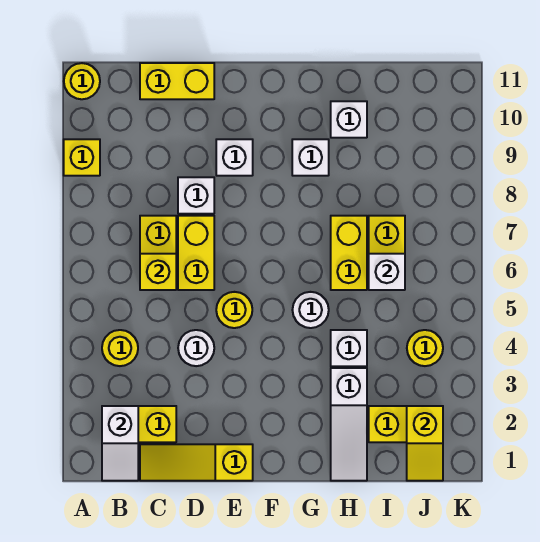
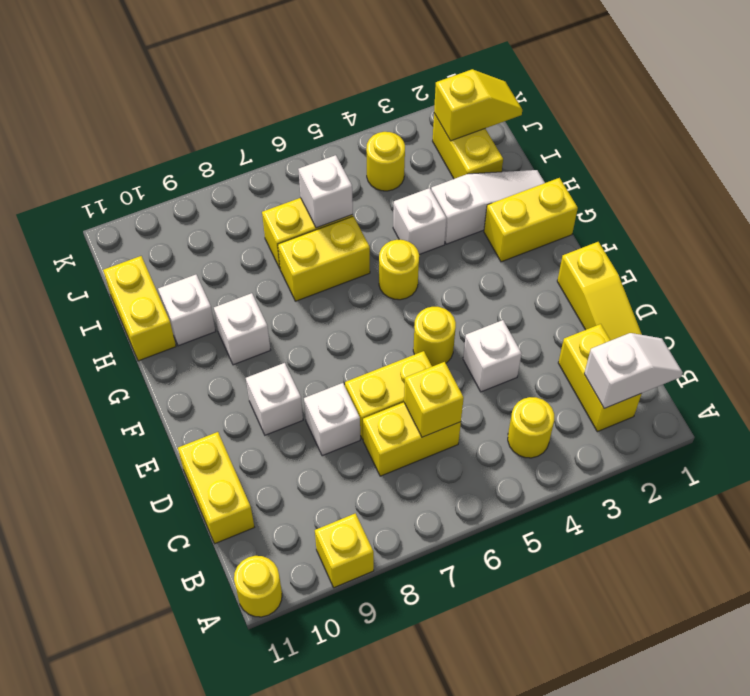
white round brick D4 level 1 -> white brick D4 level 1
none -> yellow brick G1:G2 level 1
white round brick G5 level 1 -> yellow round brick G5 level 1
none -> yellow brick H11:I11 level 1

